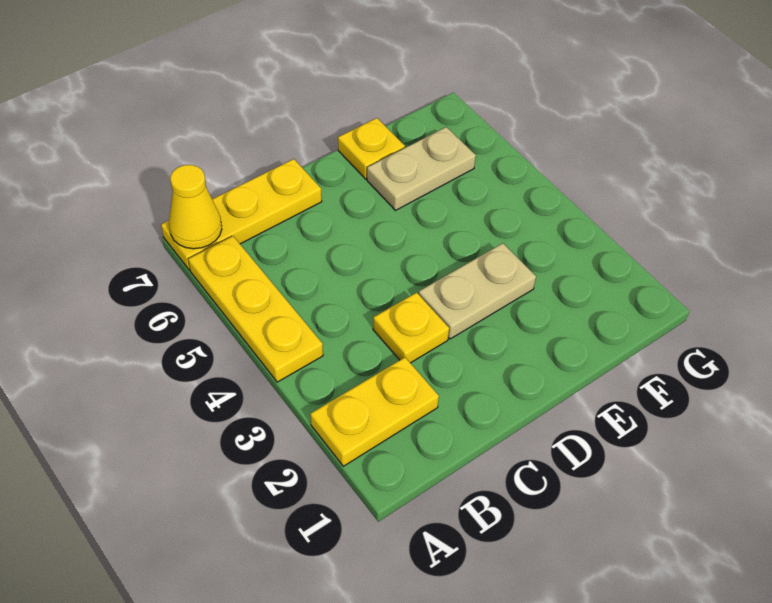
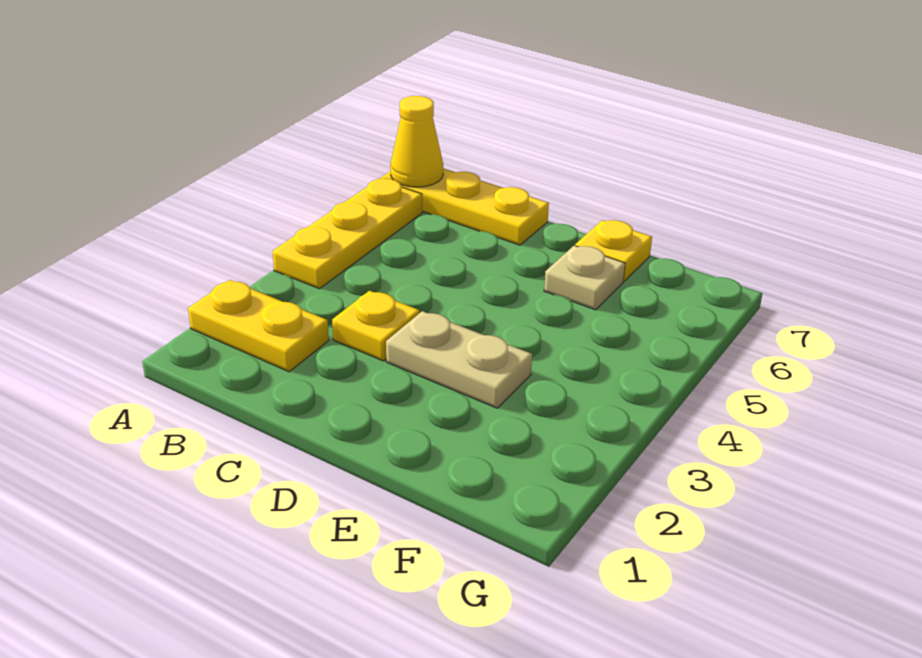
tan plate E6:F6 level 1 -> tan plate E6 level 1

